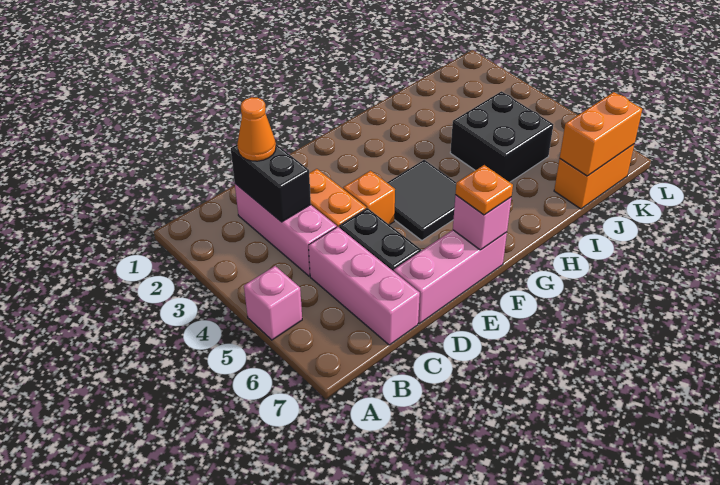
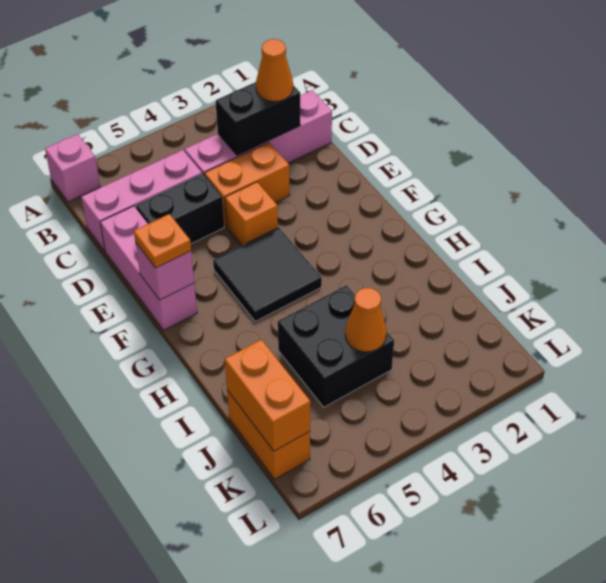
pink brick A5 level 1 -> pink brick A7 level 1
pink brick C2:C4 level 1 -> pink brick C1:C4 level 1
none -> orange cone J4 level 2

